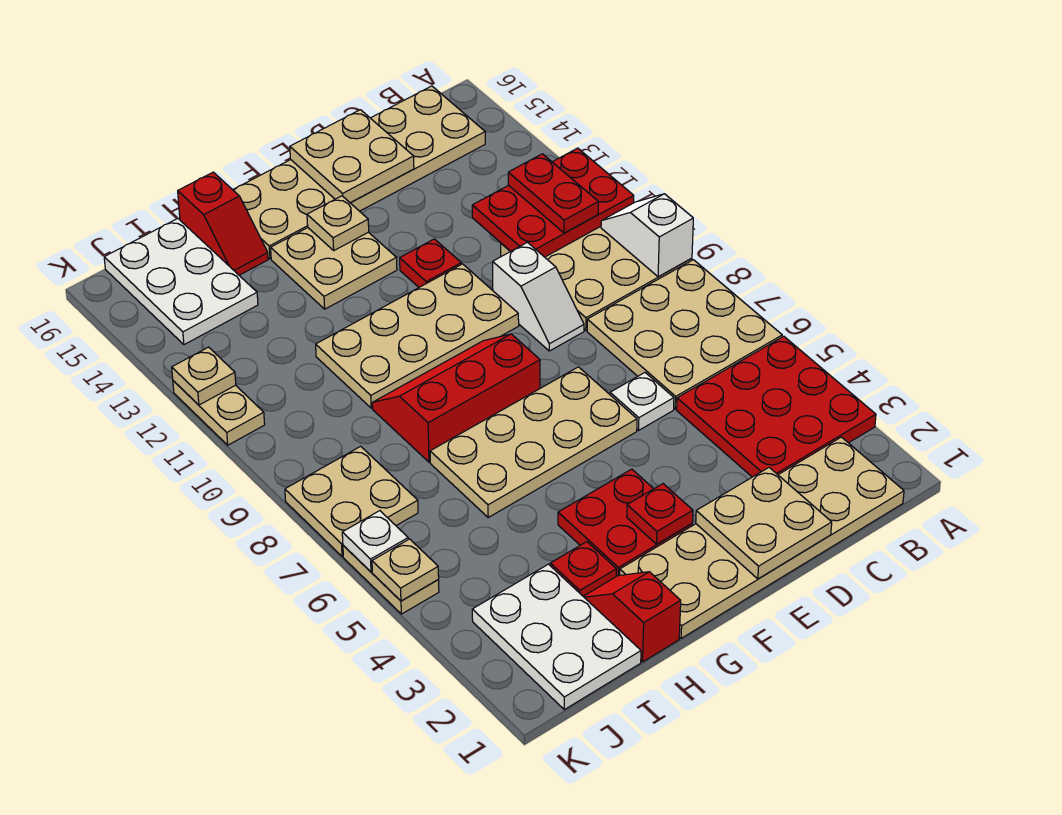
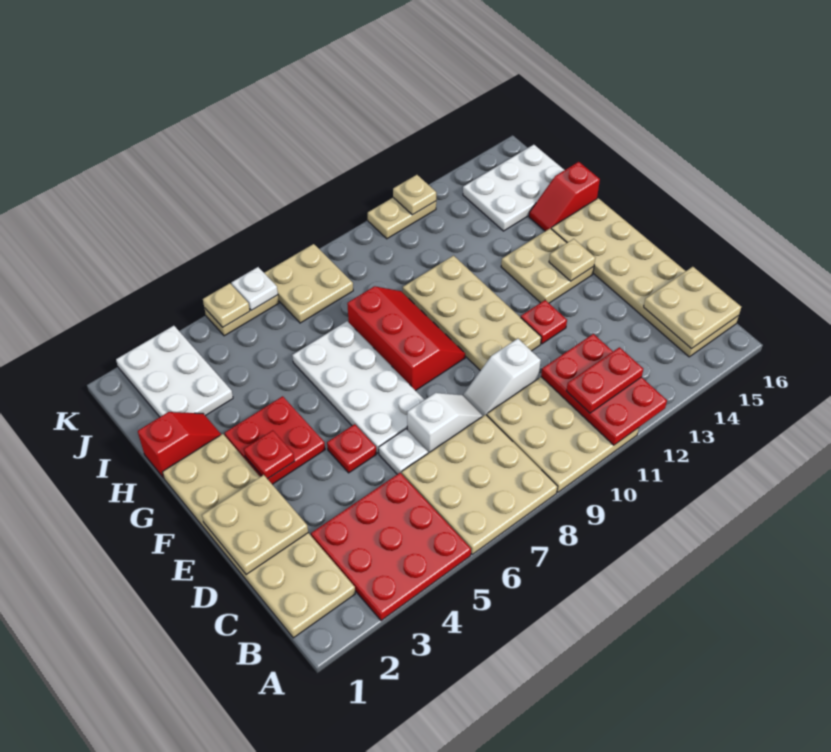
white slope A9:A10 level 2 top 9 -> white slope D7:D8 level 1 top 7
tan plate D15:E16 level 2 -> tan plate B15:C16 level 2
tan plate E6:H7 level 1 -> white plate E6:H7 level 1
red plate H3 level 1 -> red plate E5 level 1
white plate I1:J3 level 1 -> white plate I2:K3 level 1

